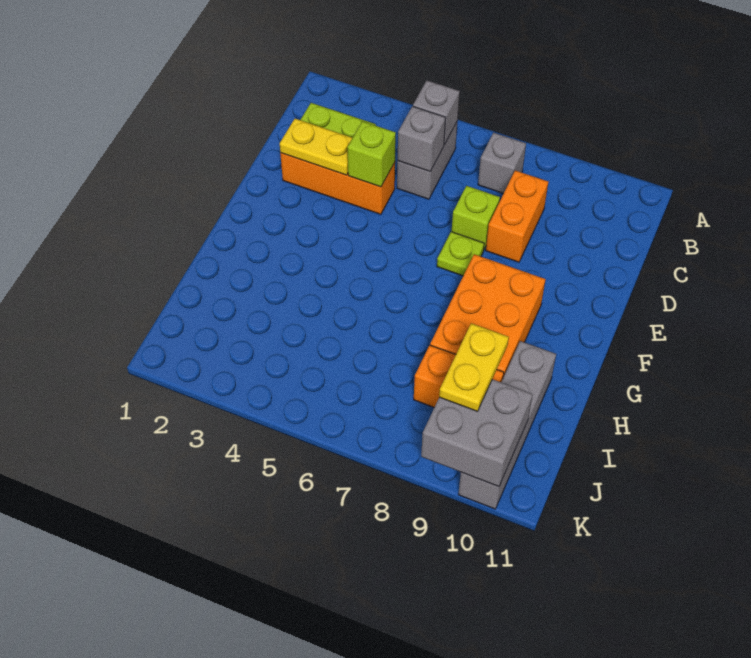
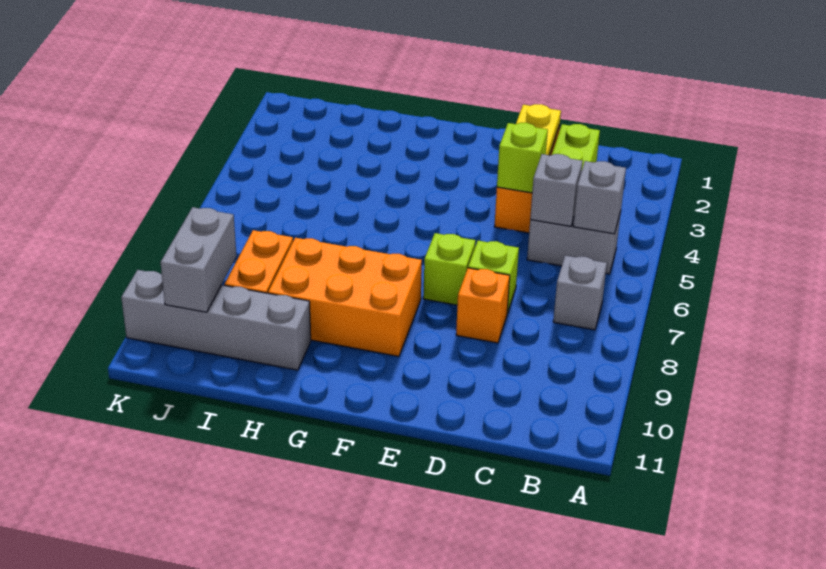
orange brick C8:D8 level 1 -> orange brick D8 level 1
lime plate E7 level 1 -> lime brick E7 level 1
yellow plate I9:J9 level 3 -> none
grey brick J9:K10 level 2 -> grey brick J9:J10 level 2

